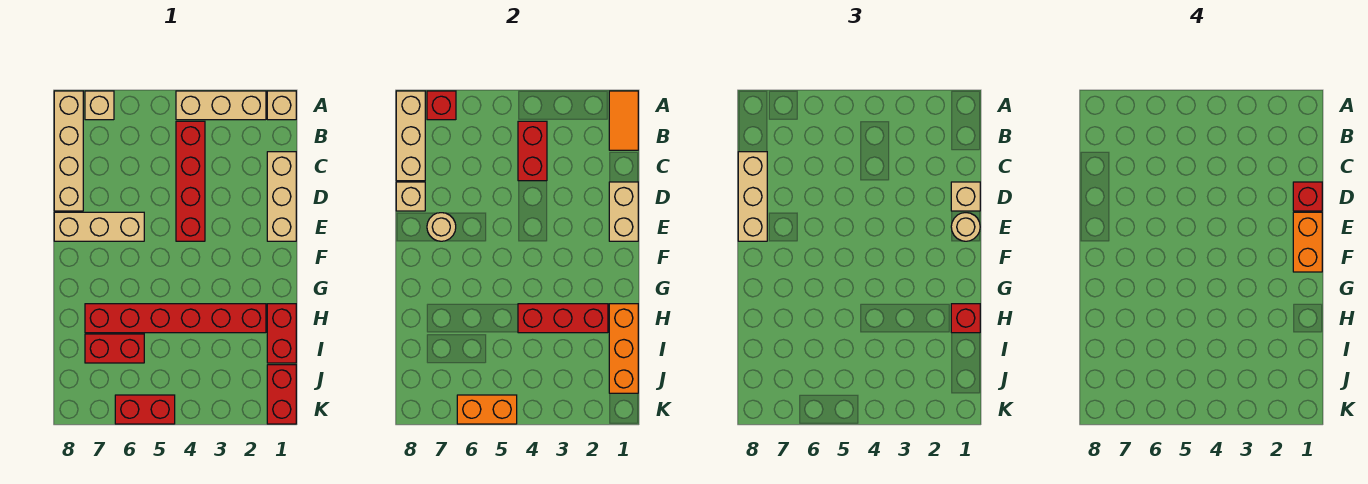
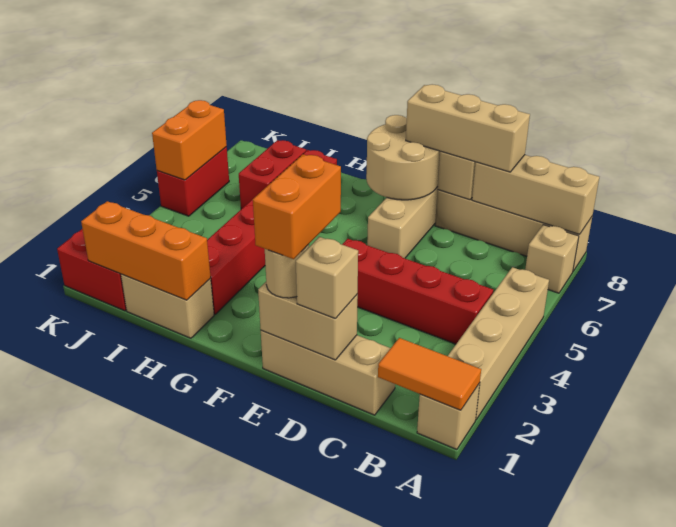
tan brick A2:A4 level 1 -> tan brick A2:A5 level 1
red brick A7 level 2 -> none
red brick B4:C4 level 2 -> none
red brick D1 level 4 -> none
orange brick E1:F1 level 4 -> orange brick E1:E2 level 4
tan round brick E7 level 2 -> tan round brick E7:F8 level 2
red brick H1:I1 level 1 -> tan brick H1:I1 level 1
red brick H1 level 3 -> none
red brick H2:H4 level 2 -> none

